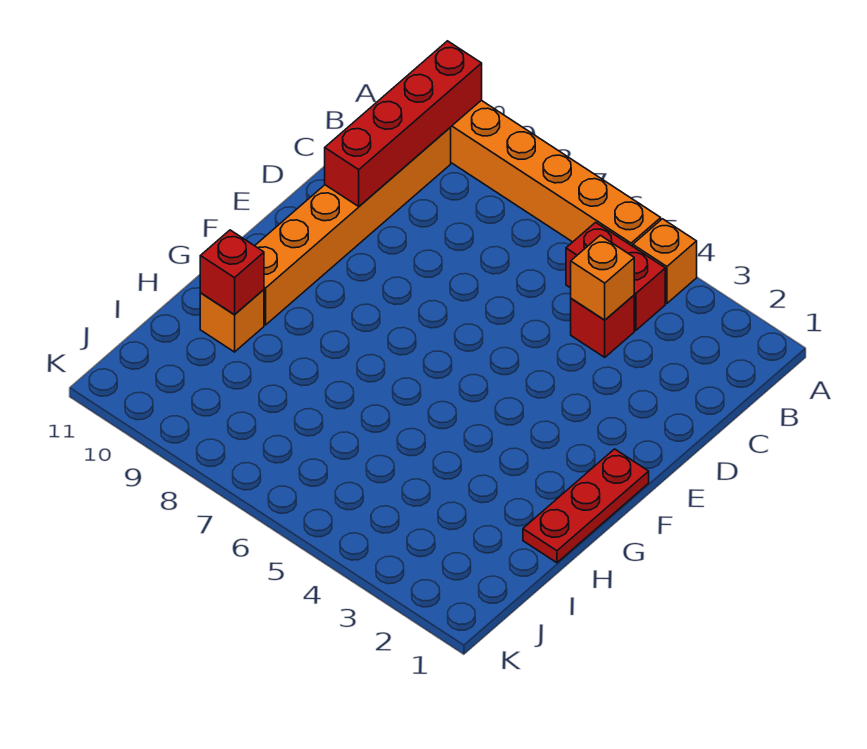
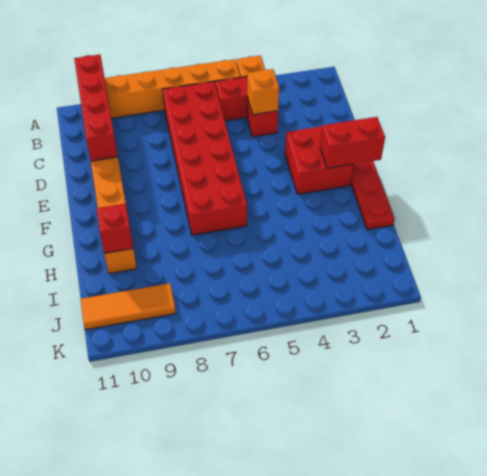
none -> red brick B6:G7 level 1
none -> red brick E2:F3 level 1
none -> red brick F1:F2 level 2
none -> orange tile J9:J11 level 1

